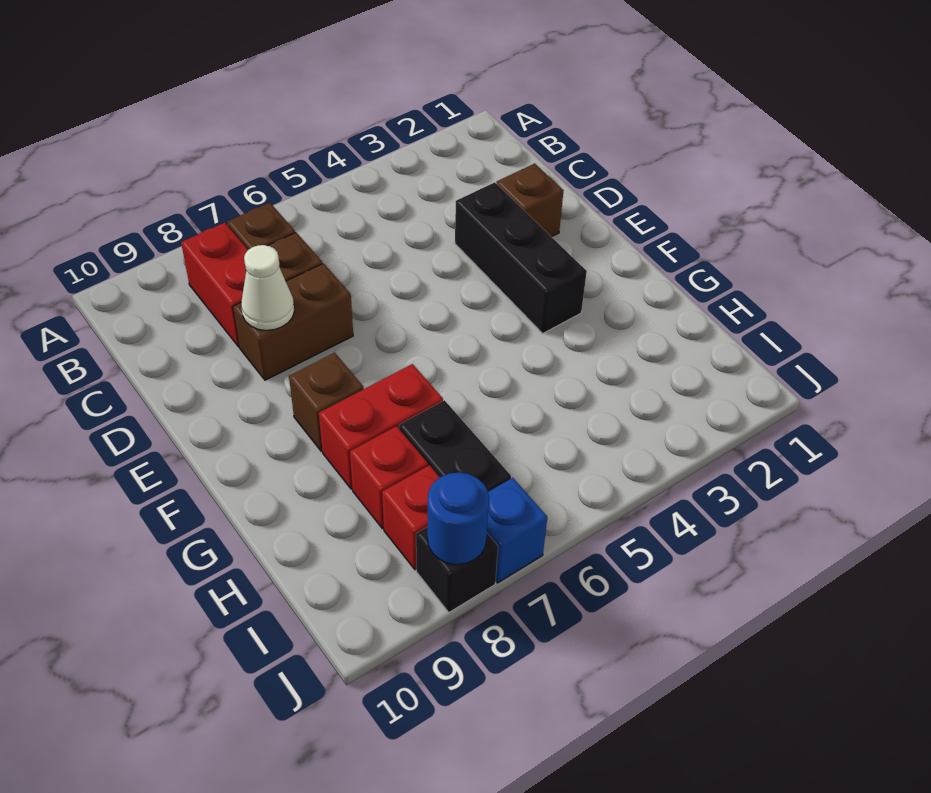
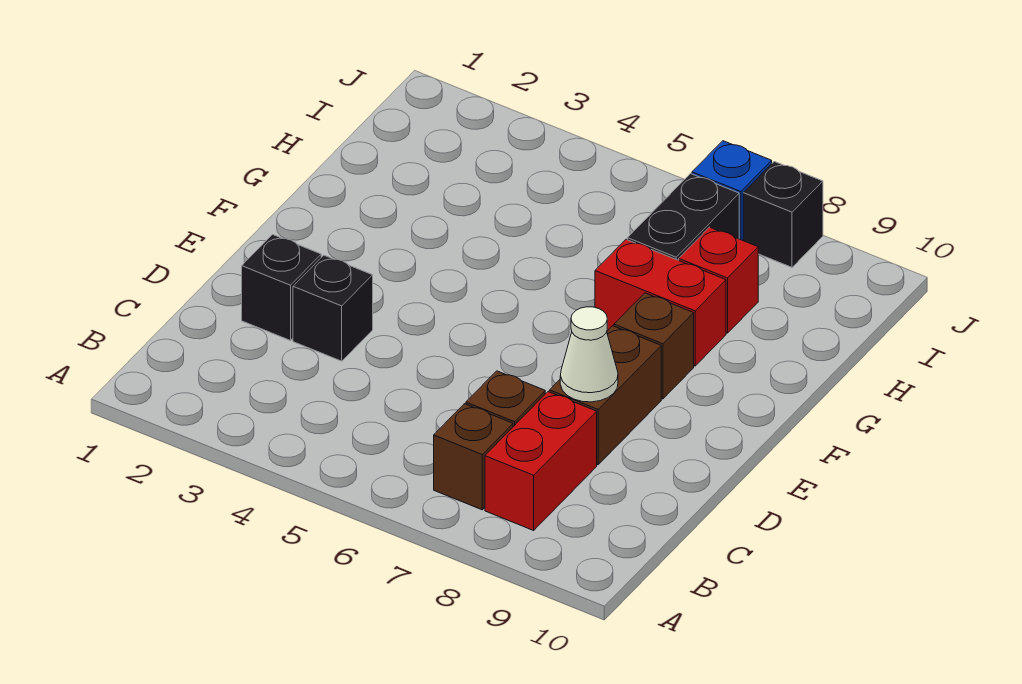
brown brick D2 level 1 -> black brick D2 level 1
black brick D3:F3 level 1 -> black brick D3 level 1
brown brick D7:D8 level 1 -> brown brick D8:E8 level 1
red brick I8 level 1 -> none
blue round brick J8 level 2 -> none

